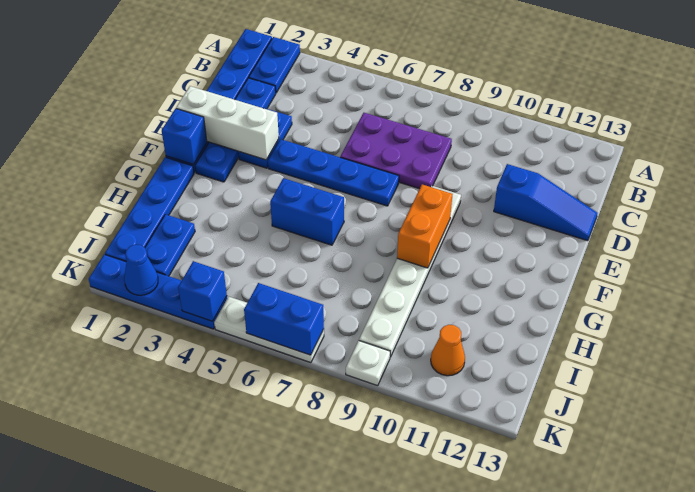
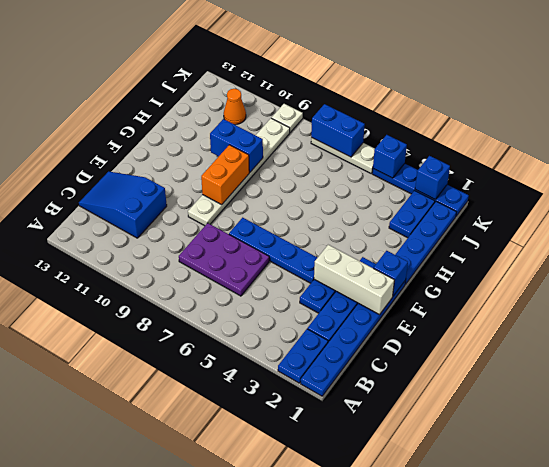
blue slope D11:D13 level 1 top 11 -> blue slope C11:D13 level 1 top 11
blue brick G5:G6 level 1 -> blue brick H9:H10 level 2
blue cone K2 level 2 -> blue brick K2 level 2

